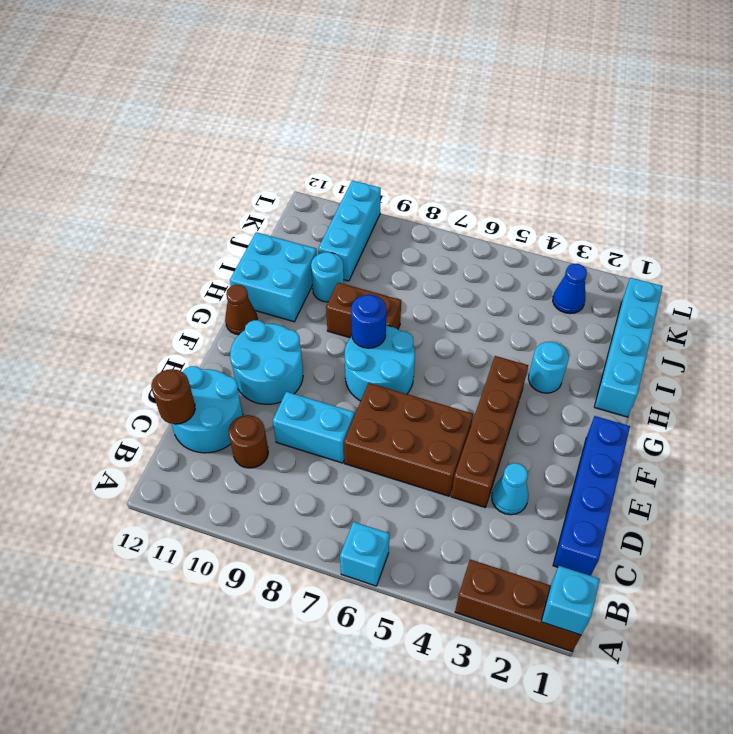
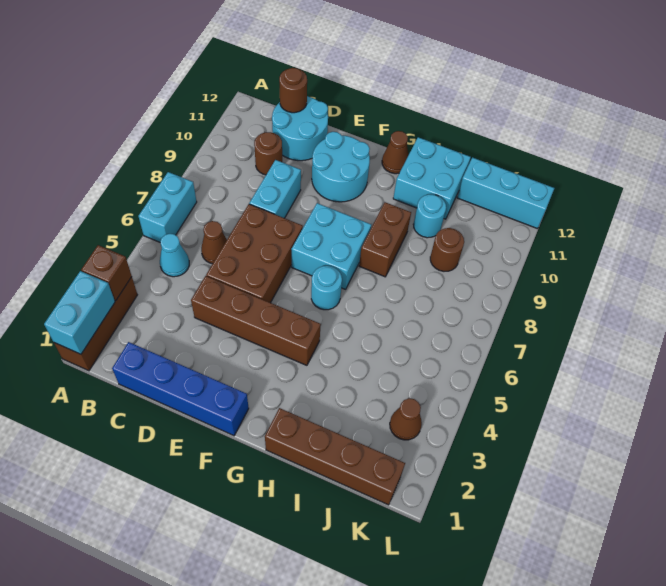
cyan brick A1 level 2 -> cyan brick A1:A2 level 2
none -> brown brick A3 level 2
cyan brick A6 level 1 -> cyan brick A6:A7 level 1
none -> brown cone C6 level 1
cyan cone D3 level 1 -> cyan cone B5 level 1
cyan round brick F7:G8 level 1 -> cyan brick F7:G8 level 1
blue round brick G8 level 2 -> none
cyan brick H1:K1 level 1 -> brown brick H1:K1 level 1
cyan round brick H3 level 1 -> cyan round brick G6 level 1
none -> brown round brick J9 level 1
cyan brick J10:L10 level 1 -> cyan brick J12:L12 level 1
blue cone K3 level 1 -> brown cone K3 level 1

